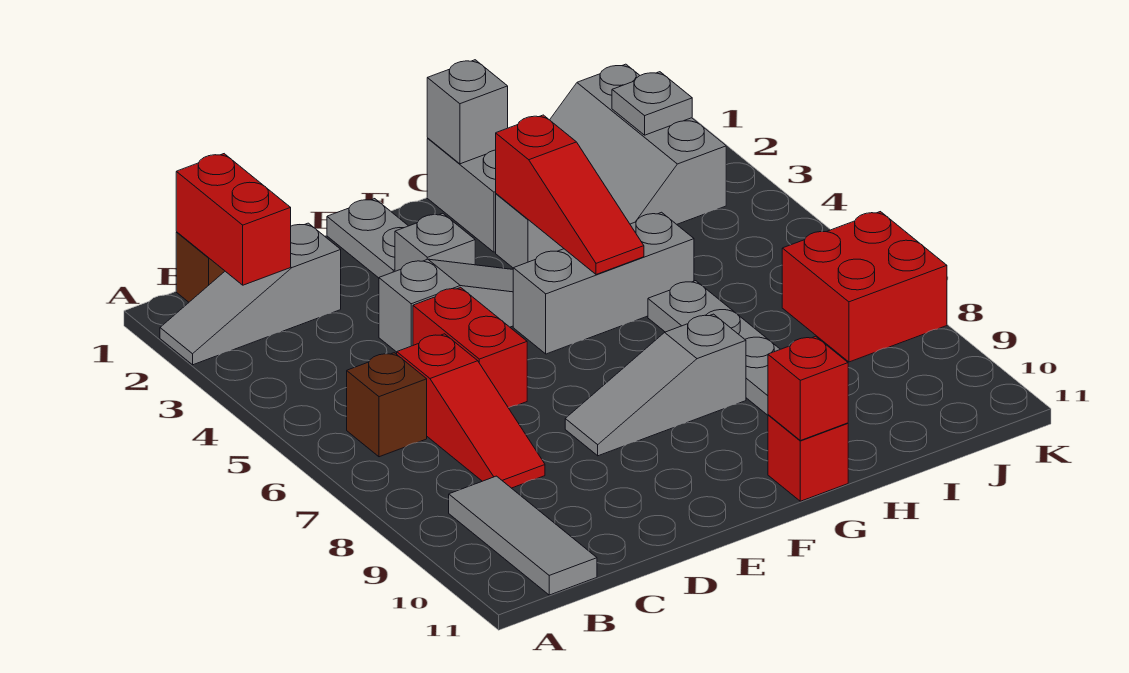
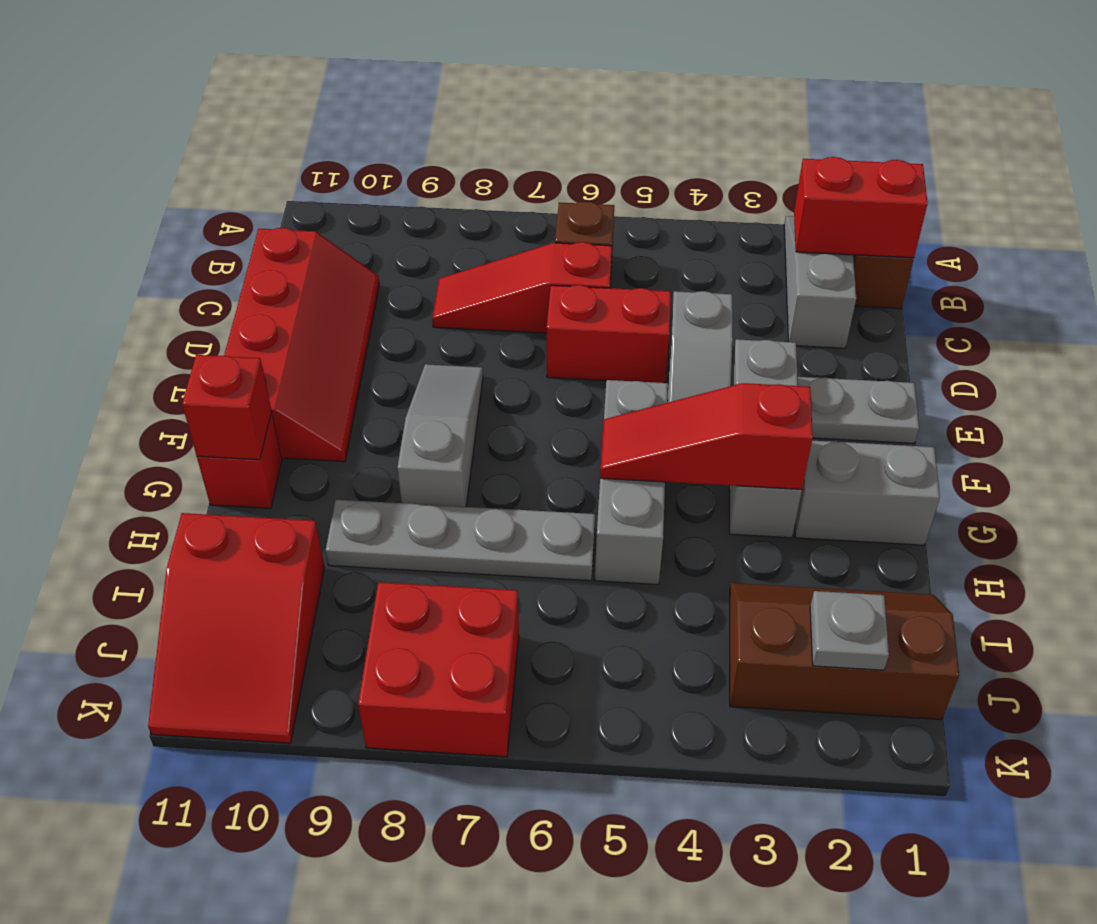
grey tile B9:B11 level 1 -> none
none -> red slope C10:F11 level 1 top 11
grey brick G1 level 2 -> none
grey slope I1:J3 level 1 top J -> brown slope I1:J3 level 1 top J
none -> red slope I10:K11 level 1 top I

